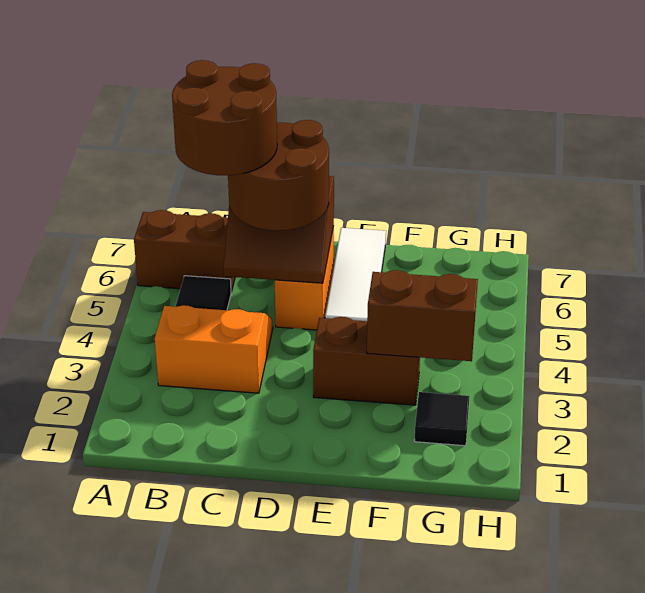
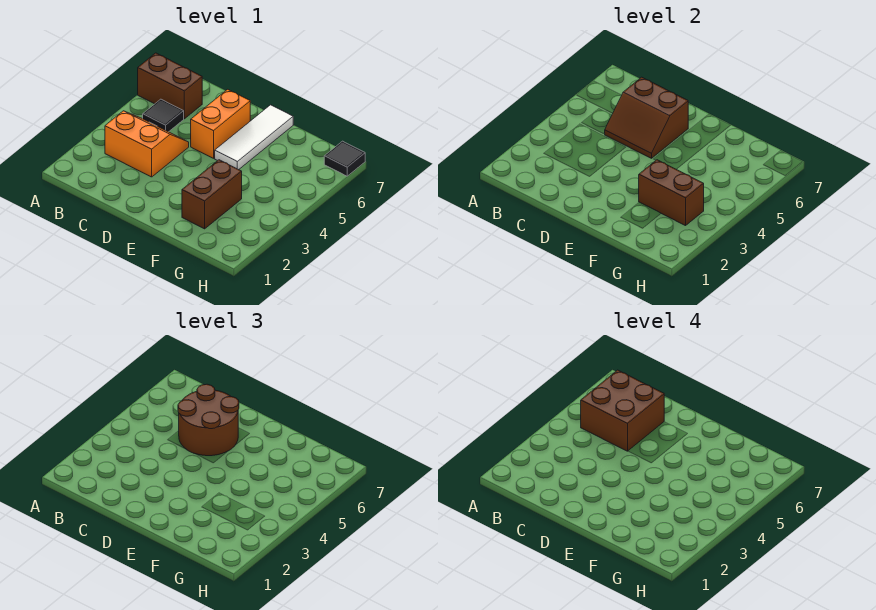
brown round brick B5:C6 level 4 -> brown brick B5:C6 level 4
brown brick E3:F3 level 1 -> brown brick F2:F3 level 1
black tile G2 level 1 -> black tile H7 level 1

